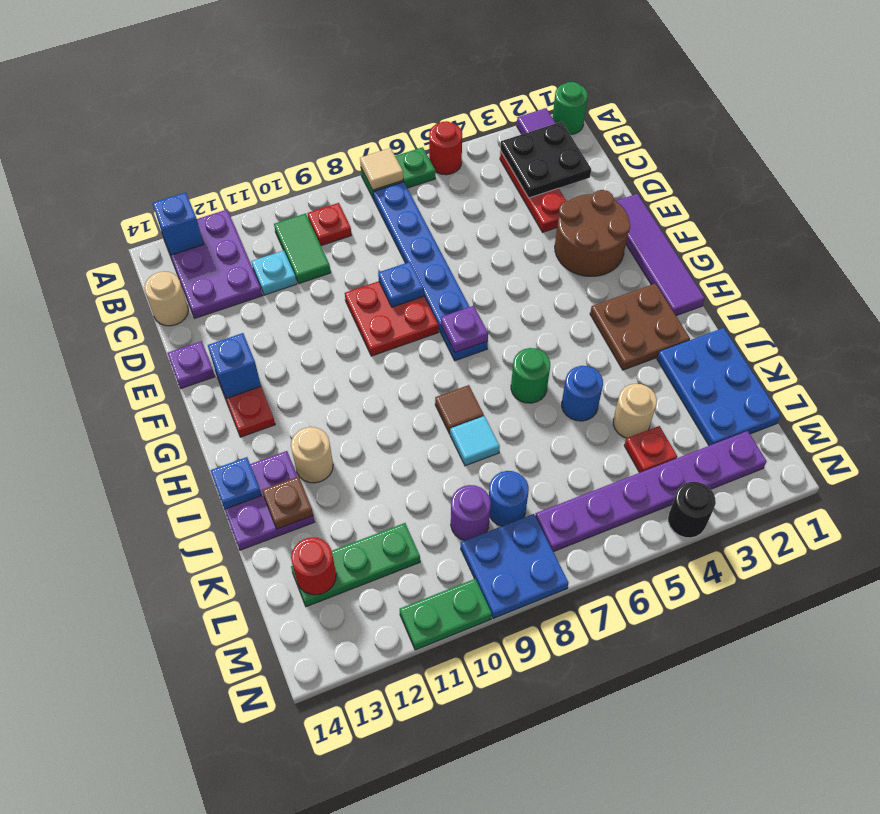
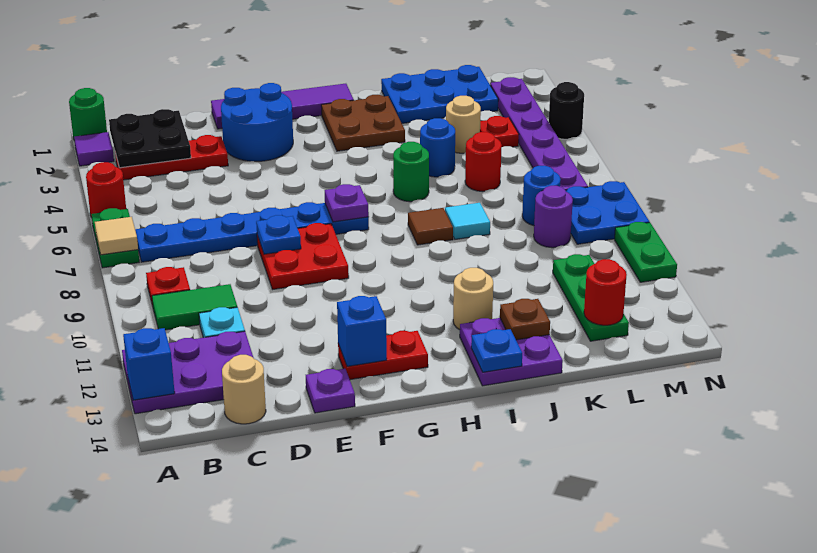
brown round brick E2:F3 level 1 -> blue round brick E2:F3 level 1
none -> red round brick K6 level 1

